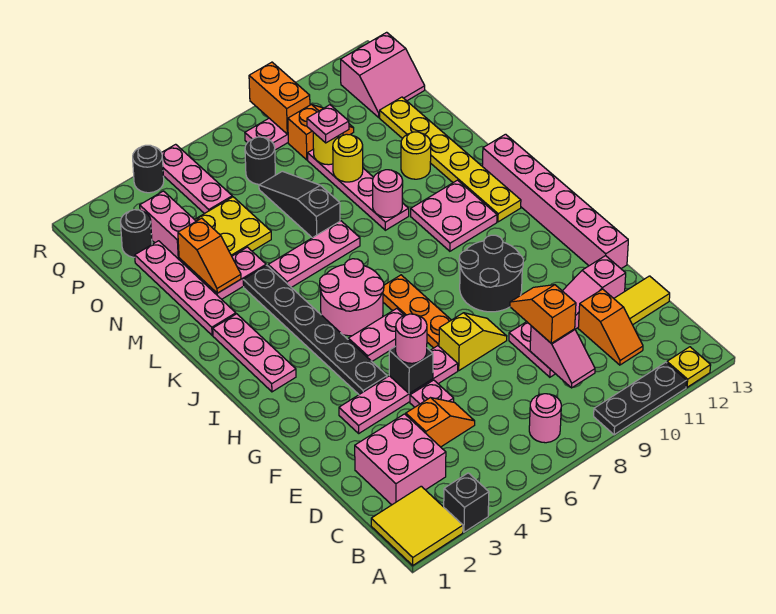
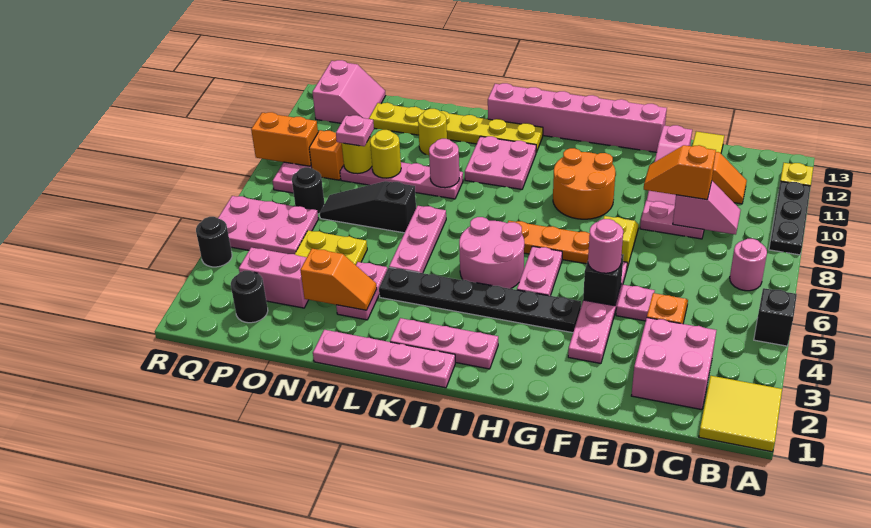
black brick A3 level 1 -> black brick A5 level 1
black round brick G9:H10 level 1 -> orange round brick G9:H10 level 1
pink plate L2:O2 level 1 -> pink plate J1:M1 level 1
pink plate P5:R5 level 1 -> pink plate P5:R6 level 1

